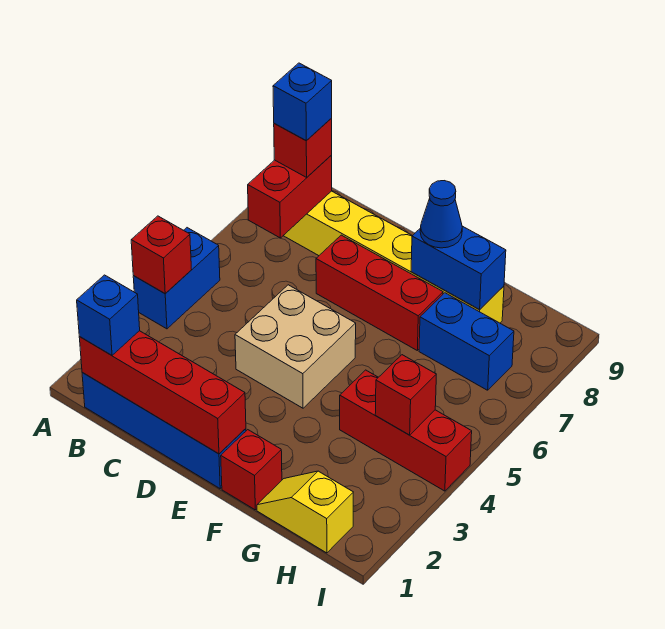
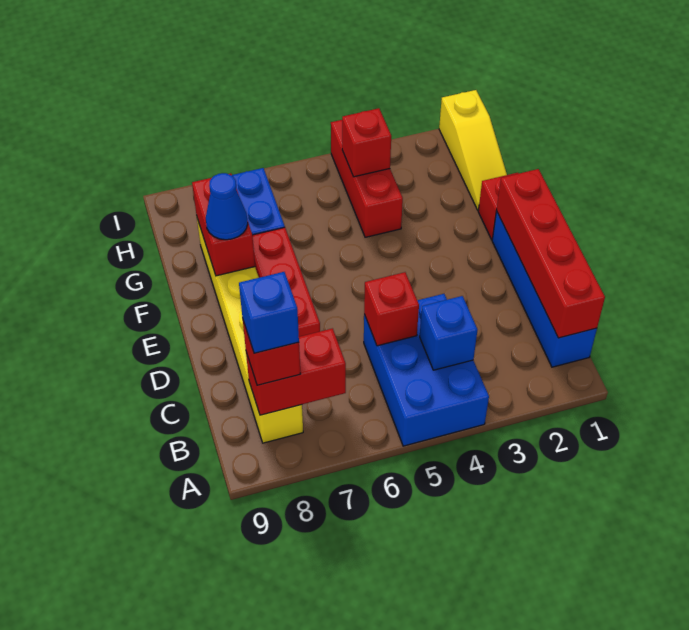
blue brick A4:A5 level 1 -> blue brick A4:C5 level 1
red brick A4 level 2 -> red brick C5 level 2
blue brick B1 level 3 -> blue brick B4 level 2
tan brick D4:E5 level 1 -> none
blue brick F8:G8 level 2 -> red brick F8:G8 level 2
yellow slope G1:H1 level 1 top H -> yellow slope G1:I1 level 1 top I

